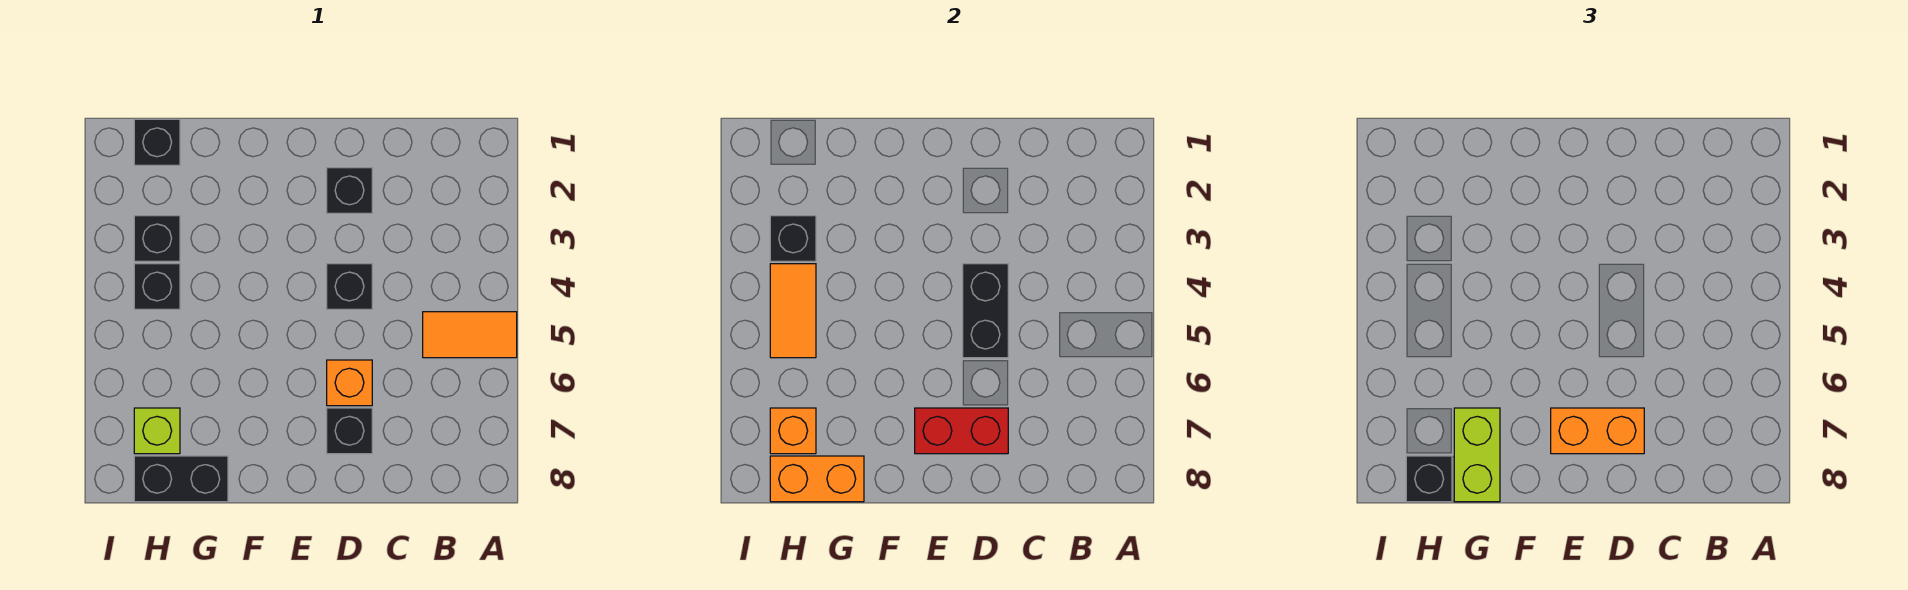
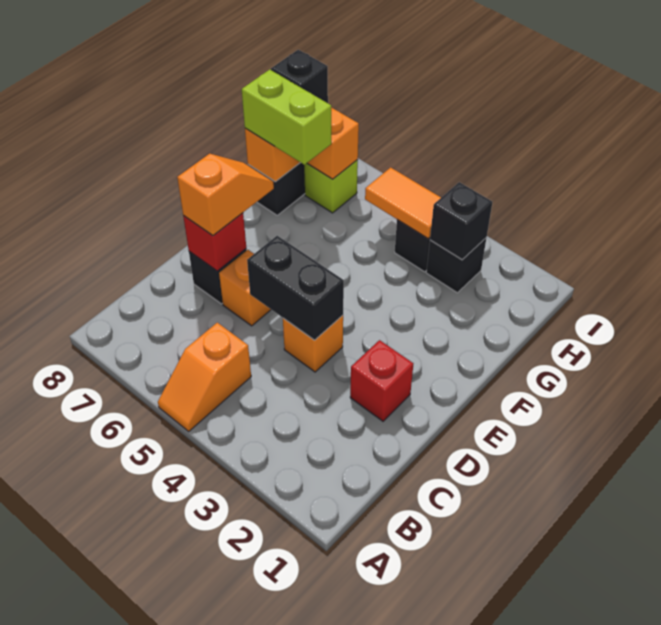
orange tile A5:B5 level 1 -> orange slope A5:B5 level 1 top B
black brick D2 level 1 -> red brick D2 level 1
black brick D4 level 1 -> orange brick D4 level 1
red brick D7:E7 level 2 -> red brick D7 level 2
orange brick D7:E7 level 3 -> orange slope D7:E7 level 3 top D
black brick H1 level 1 -> none

